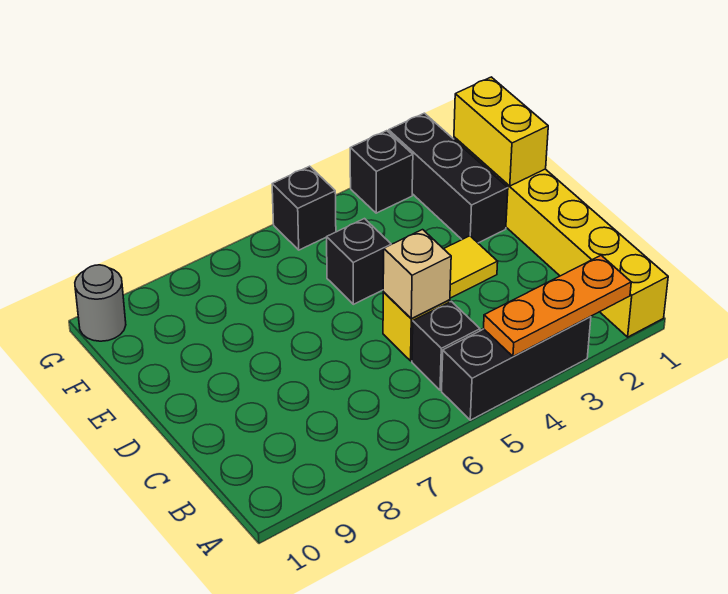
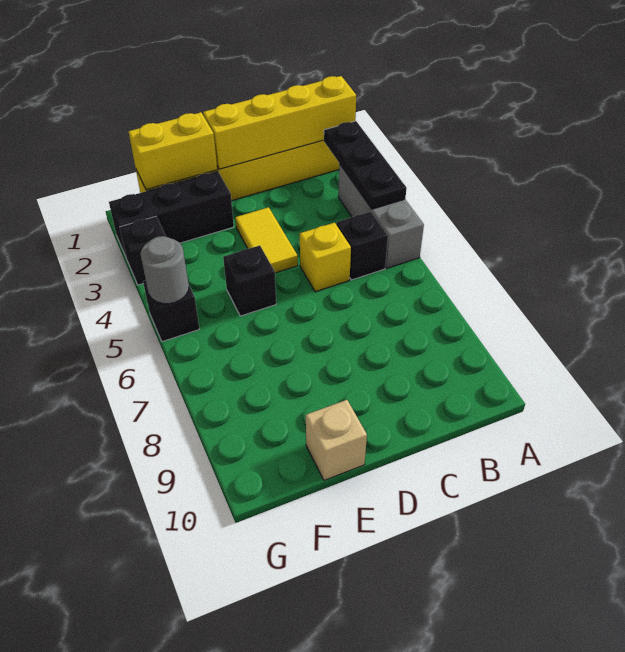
none -> yellow brick A1:D1 level 2
orange plate A2:A4 level 2 -> black plate A2:A4 level 2
black brick A3:A5 level 1 -> grey brick A3:A5 level 1
tan brick C5 level 2 -> tan brick E10 level 1
grey round brick G10 level 1 -> grey round brick G5 level 2

